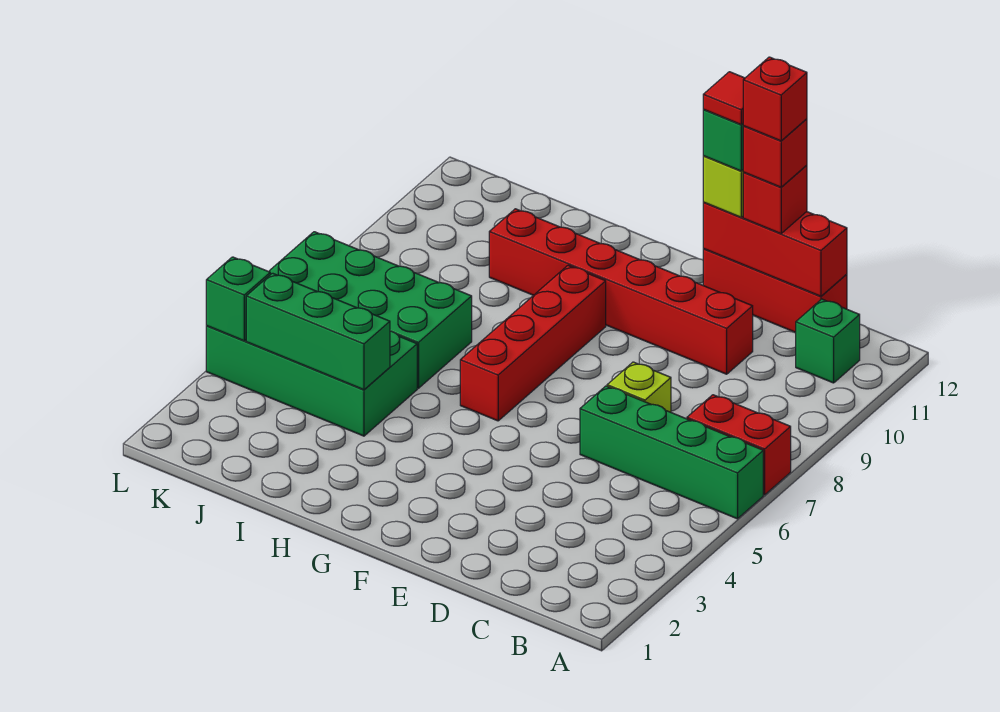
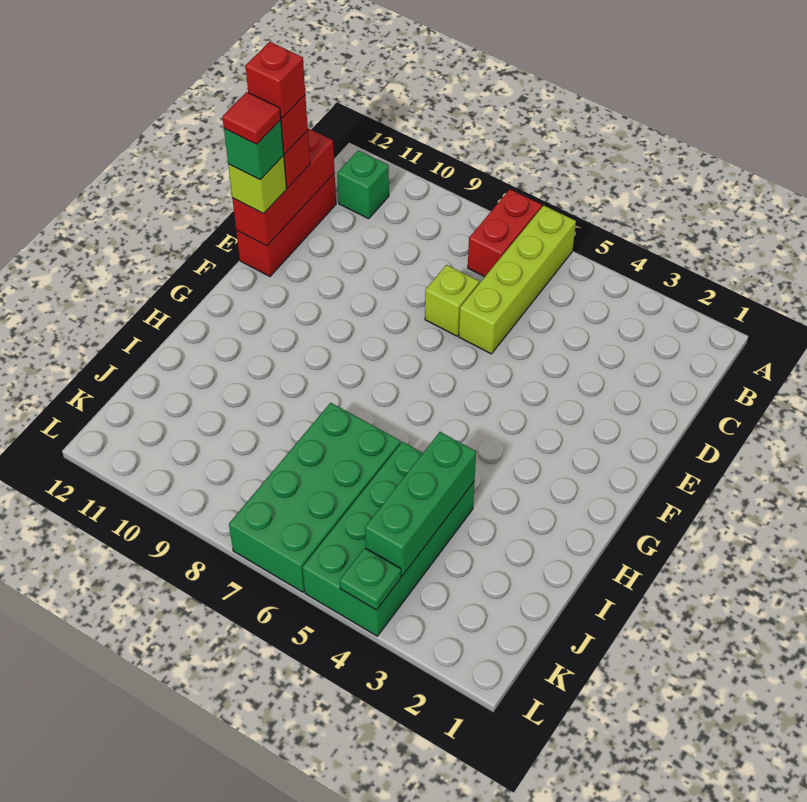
green brick A6:D6 level 1 -> lime brick A6:D6 level 1
red brick D10:I10 level 1 -> none
red brick G6:G9 level 1 -> none
green brick L4 level 2 -> green plate L4 level 2

